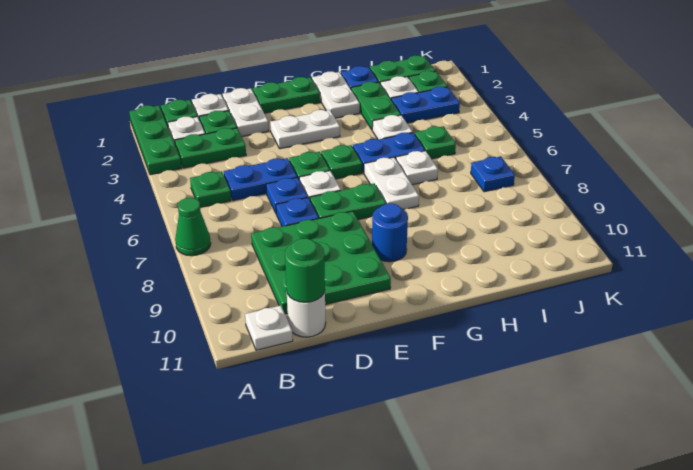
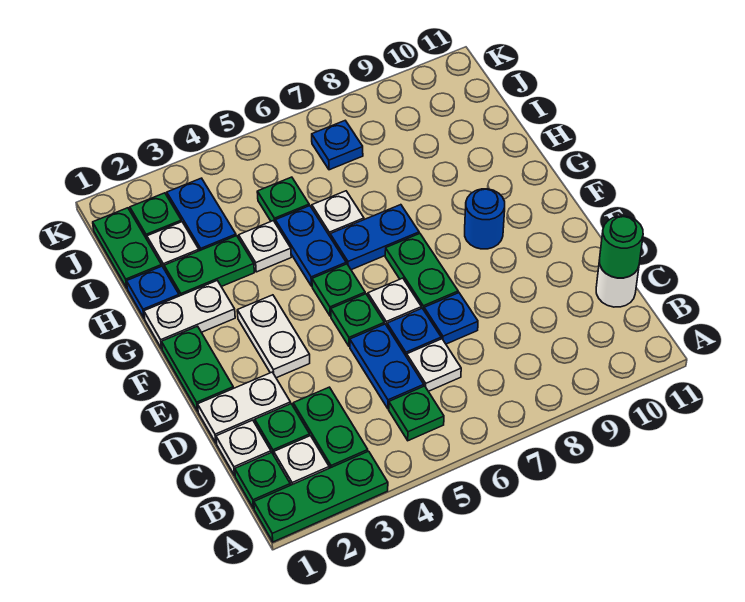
green cone A7 level 1 -> none
white plate B11 level 1 -> white plate C6 level 1
green plate C8:E10 level 1 -> none
white plate G6:G7 level 1 -> blue plate G6:G7 level 1

